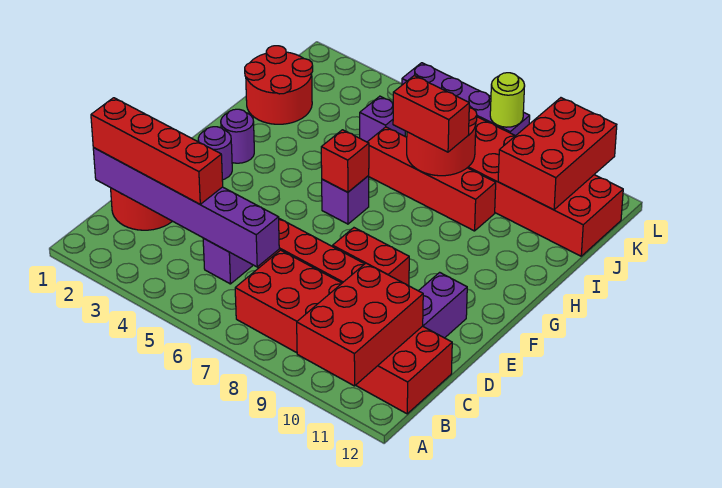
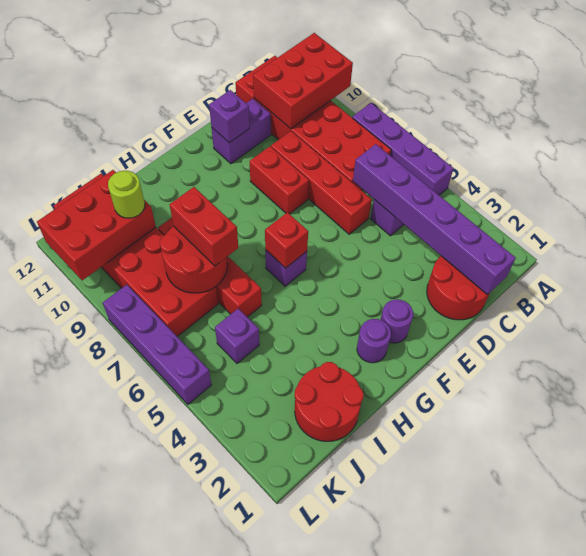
none -> purple brick A5:A8 level 1
red brick C1:C4 level 3 -> none
none -> purple brick E11 level 2
lime round brick L8 level 2 -> lime round brick J10 level 3

